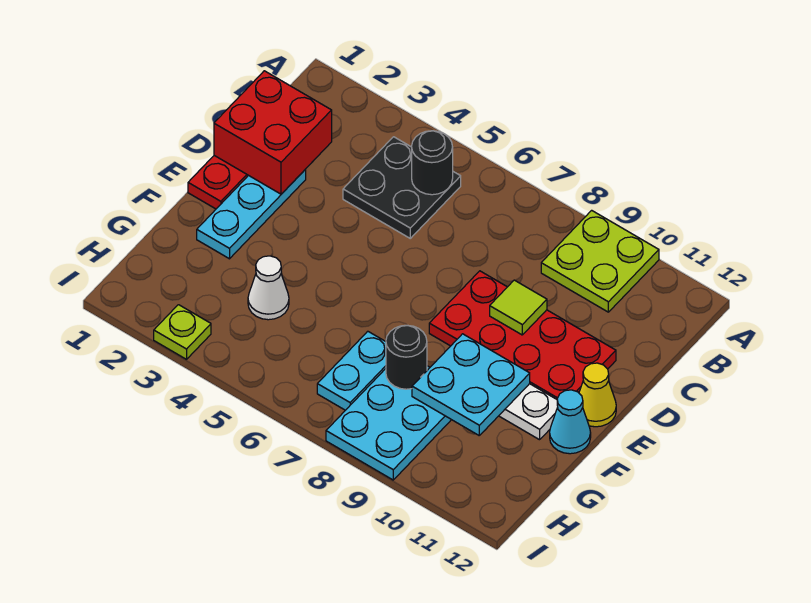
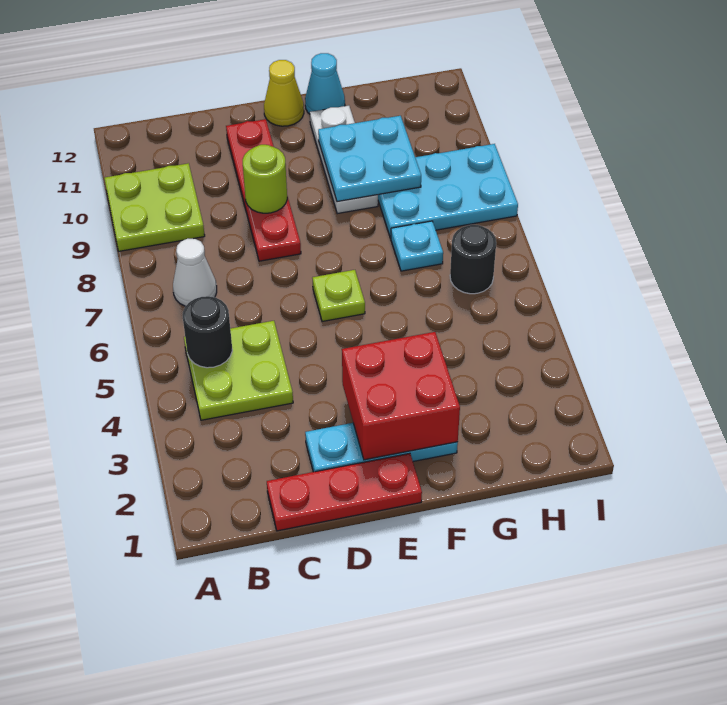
black plate B4:C5 level 1 -> lime plate B4:C5 level 1
red brick C1:D2 level 2 -> red brick E2:F3 level 2
red plate D8:E11 level 1 -> red plate D8:D11 level 1
lime tile D9 level 2 -> lime round brick D9 level 2
white cone G4 level 1 -> white cone B7 level 1
cyan plate G7:H7 level 1 -> cyan plate G7 level 1
black round brick G8 level 2 -> black round brick H6 level 1
lime plate I3 level 1 -> lime plate E6 level 1

